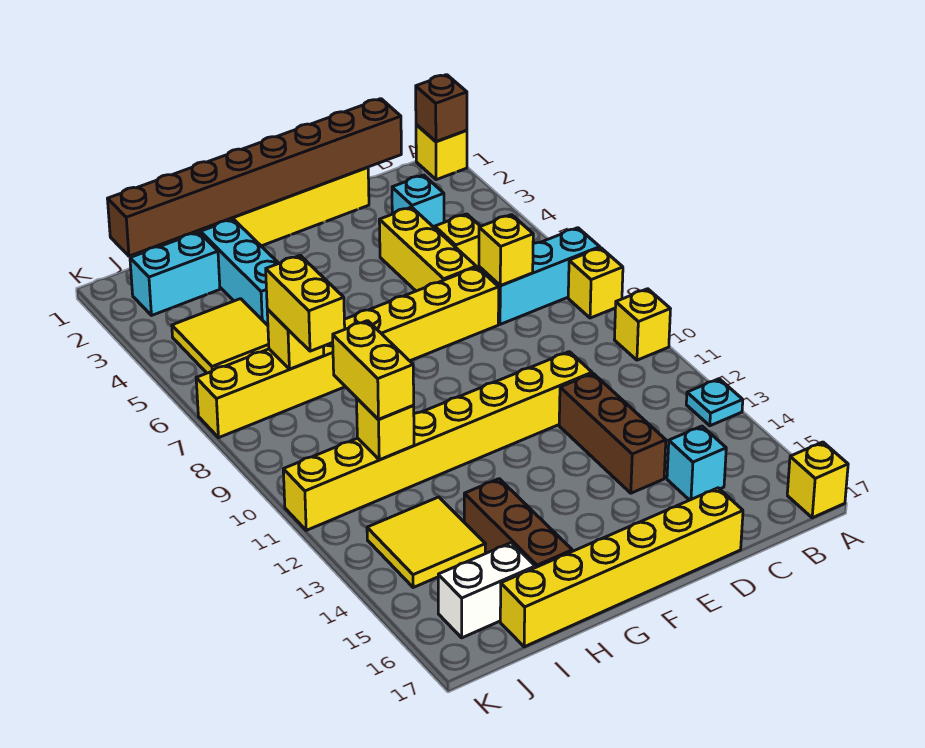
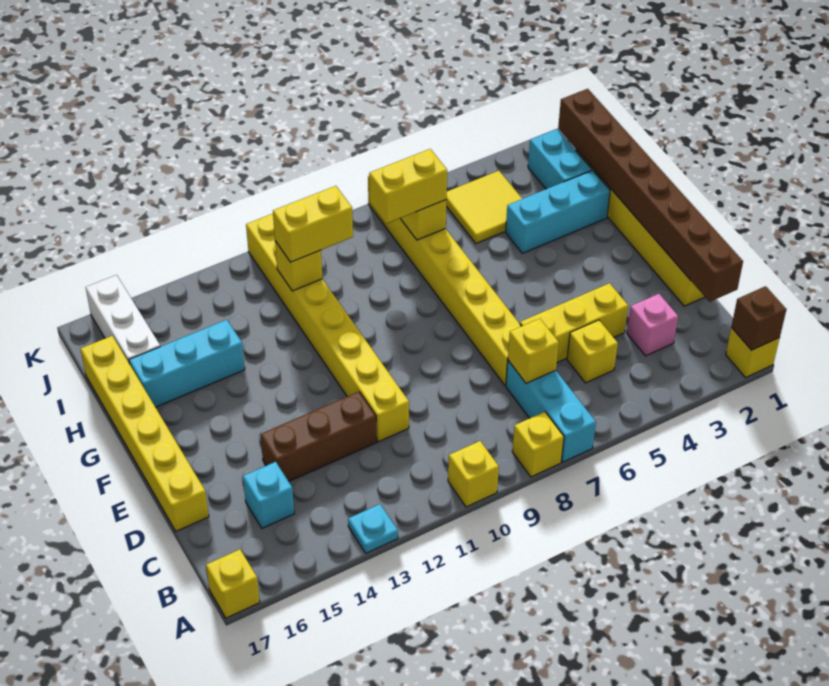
cyan brick C3 level 1 -> pink brick C3 level 1
brown brick H14:H16 level 1 -> cyan brick H14:H16 level 1
yellow tile I13:J14 level 1 -> none
white brick I16:J16 level 1 -> white brick I16:K16 level 1

